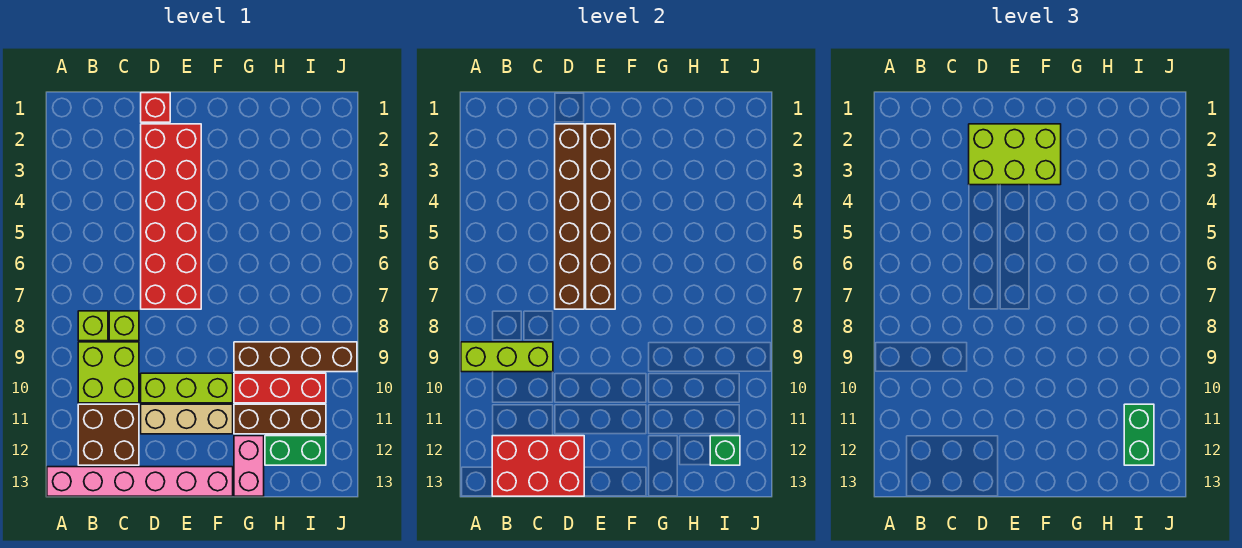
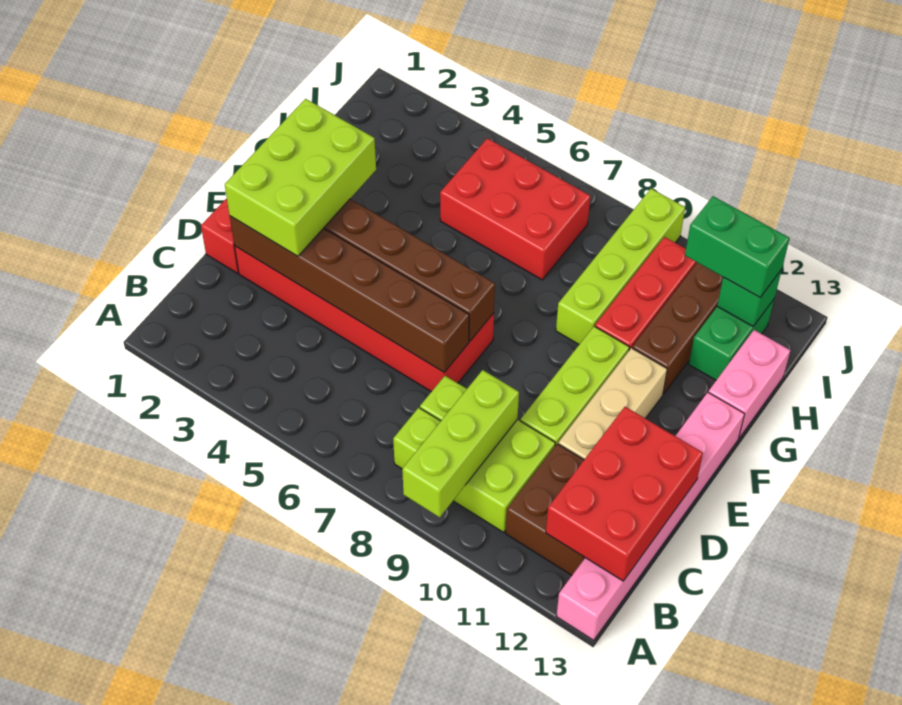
brown brick G9:J9 level 1 -> lime brick G9:J9 level 1
pink brick G12:G13 level 1 -> pink brick G13:H13 level 1
none -> red brick H5:I7 level 1

